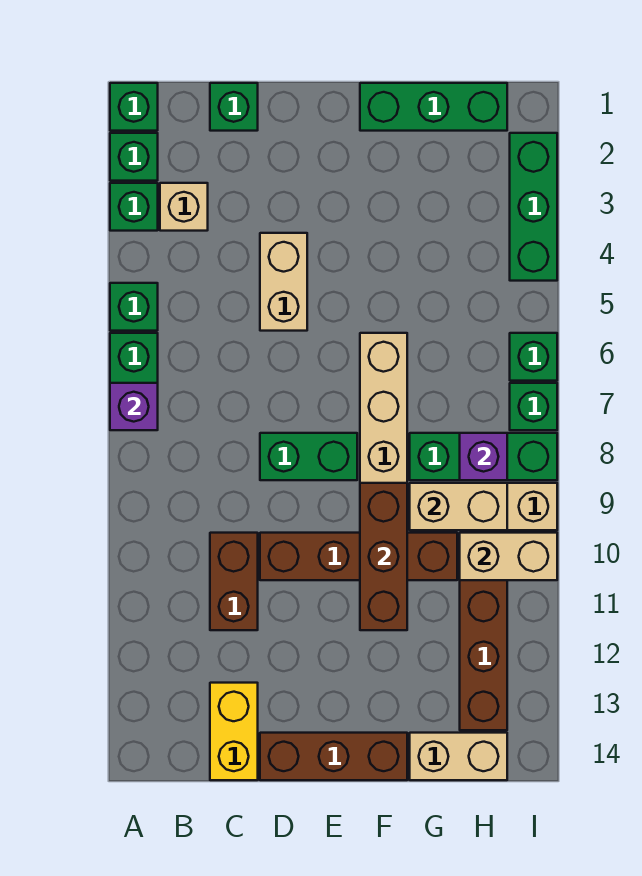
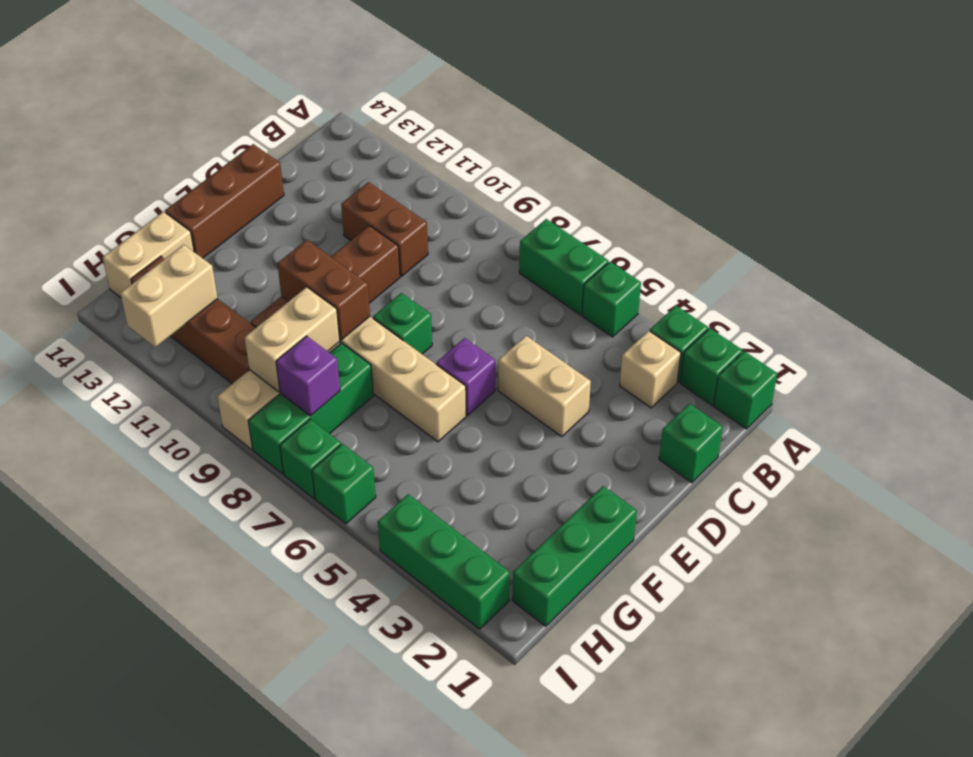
purple brick A7 level 2 -> purple brick E6 level 1
yellow brick C13:C14 level 1 -> none
green brick D8:E8 level 1 -> green brick E8 level 1
brown brick F9:F11 level 2 -> brown brick F9:F10 level 2
tan brick H10:I10 level 2 -> tan brick H12:I12 level 2

